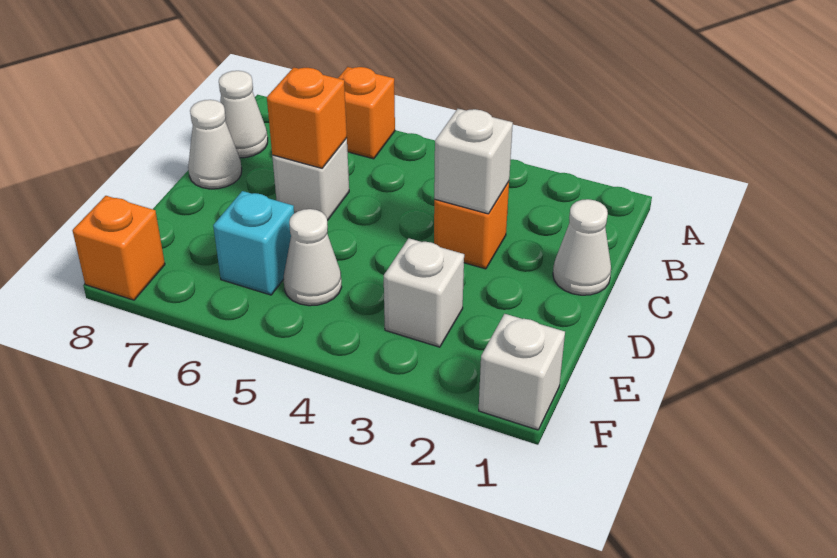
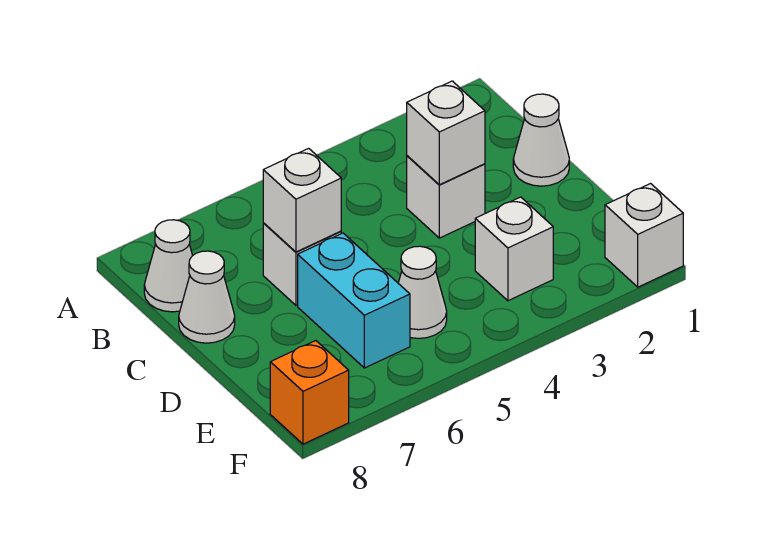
orange brick A6 level 1 -> none
orange brick C3 level 1 -> white brick C3 level 1
orange brick C6 level 2 -> white brick C6 level 2
cyan brick E6 level 1 -> cyan brick D6:E6 level 1

